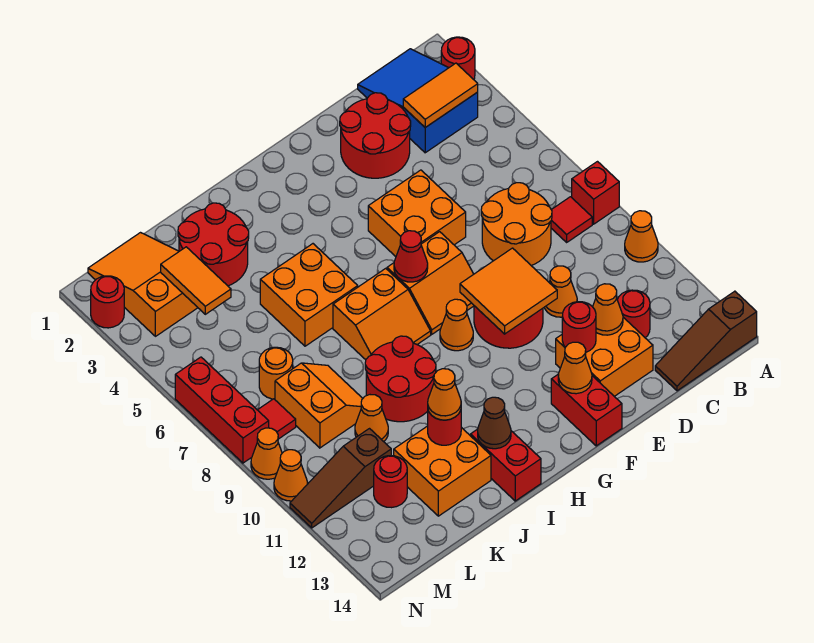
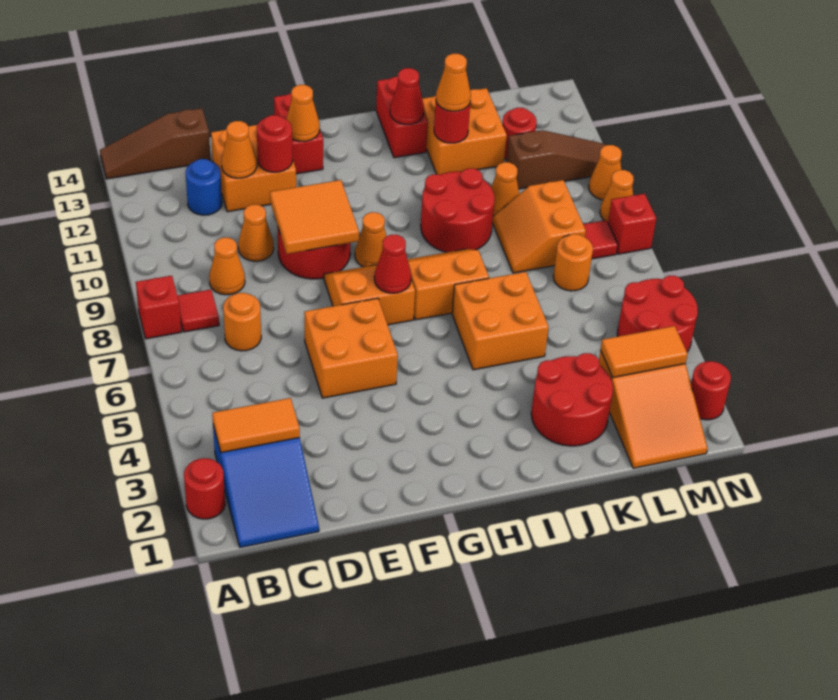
orange cone A10 level 1 -> orange cone C9 level 1
brown slope A14:C14 level 1 top A -> brown slope A14:C14 level 1 top C
orange round brick C7:D8 level 1 -> orange round brick C7 level 1
red round brick C12 level 1 -> blue round brick C12 level 1
red round brick D2:E3 level 1 -> red round brick M4:N5 level 1
brown cone I13 level 2 -> red cone I13 level 2
orange tile L3:L4 level 2 -> orange tile L3:M3 level 2
red brick N6:N8 level 1 -> red brick N8 level 1

